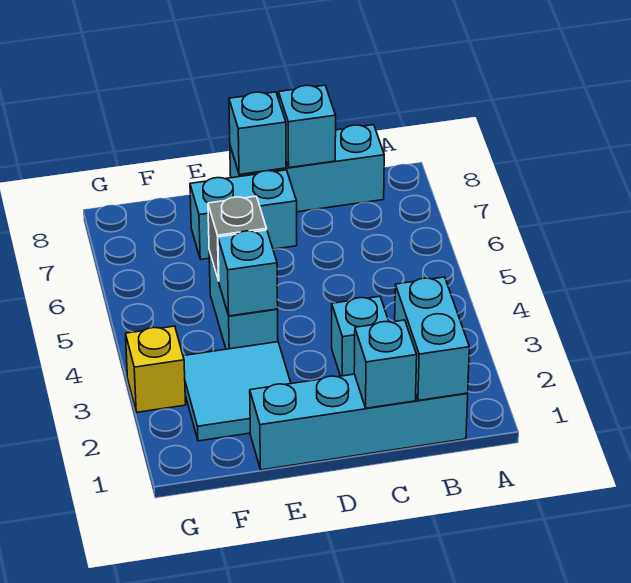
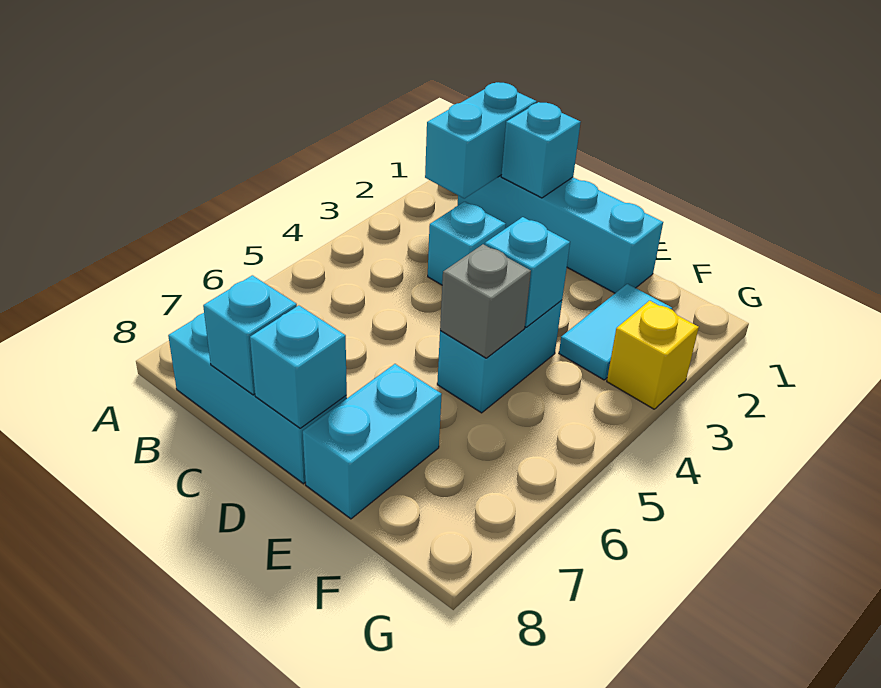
cyan brick D7:E7 level 1 -> cyan brick E7:E8 level 1
cyan tile E2:F3 level 1 -> cyan tile F2:F3 level 1

